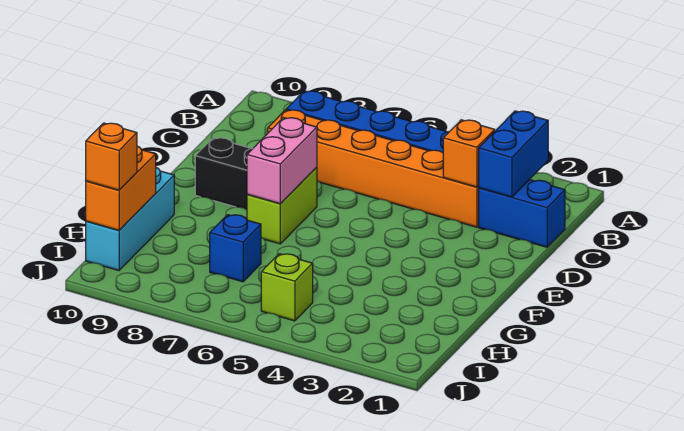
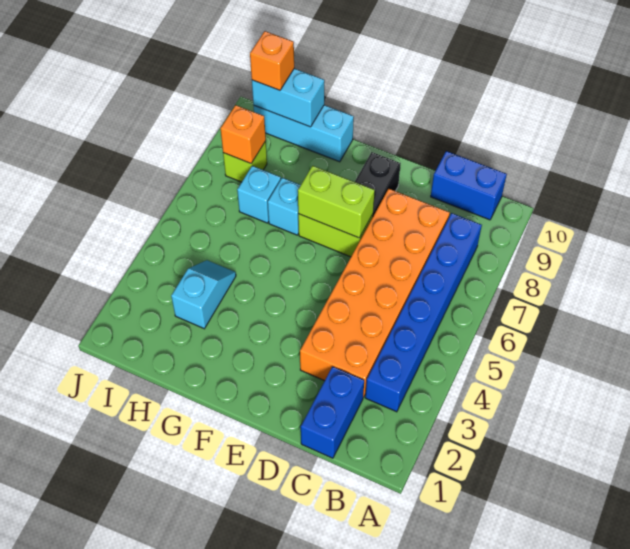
blue brick B2:C2 level 2 -> blue brick B10:C10 level 1
orange brick C3:C8 level 1 -> orange brick C3:D8 level 1
orange brick C3 level 2 -> orange brick I8 level 2
pink brick E7:F7 level 2 -> lime brick E7:F7 level 2
none -> cyan brick G7 level 1
none -> cyan slope H3:H4 level 1 top 3
blue brick H7 level 1 -> cyan brick H7 level 1
orange brick H10:I10 level 2 -> cyan brick H10:I10 level 2
lime brick I5 level 1 -> lime brick I8 level 1

